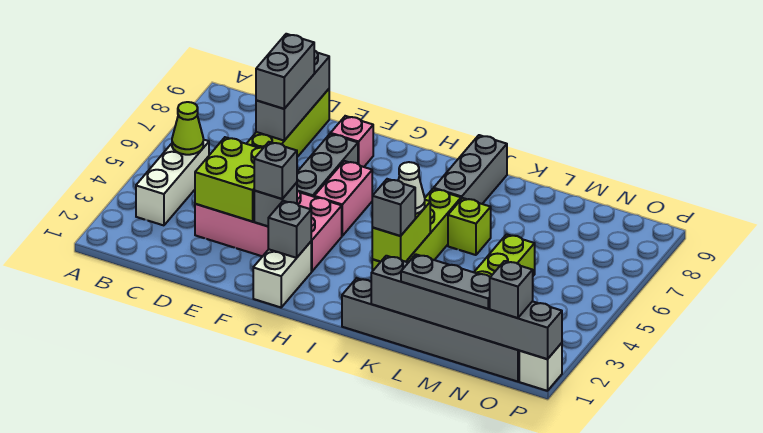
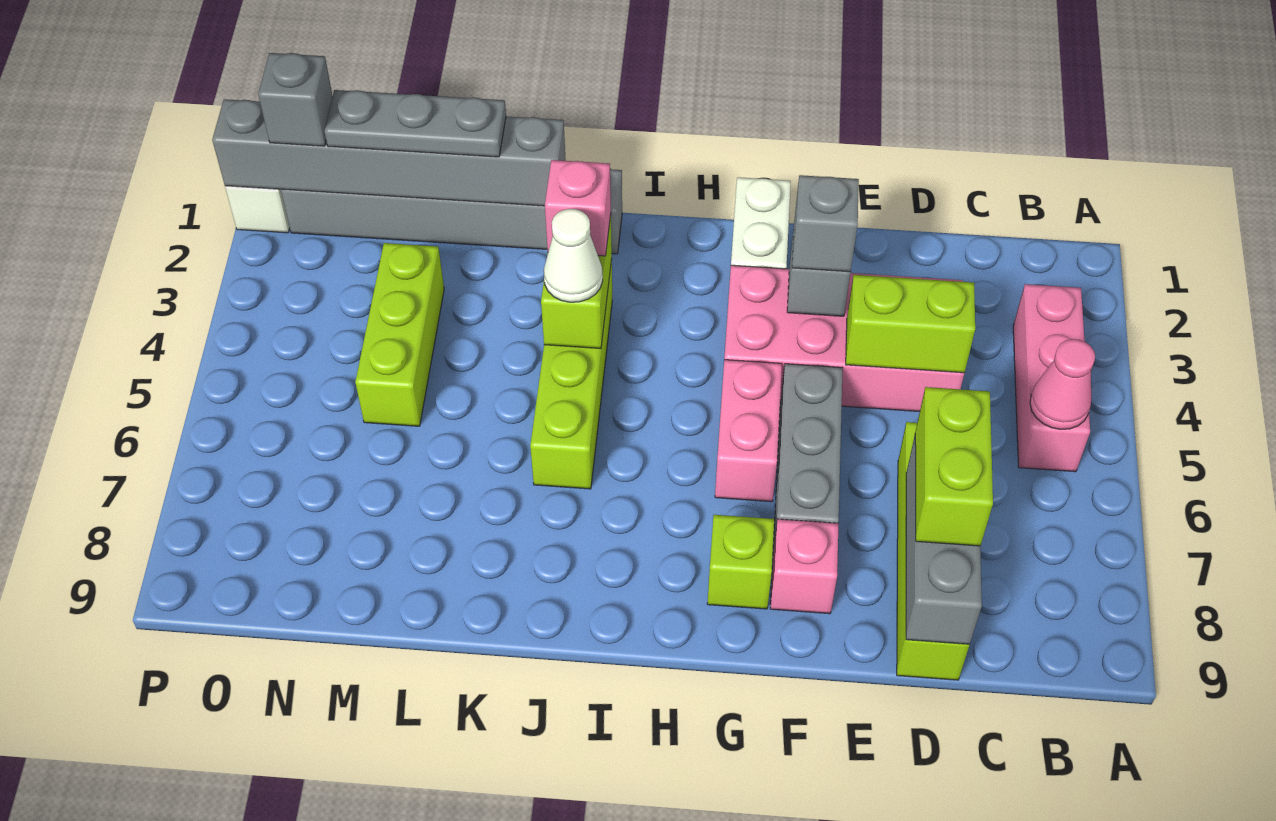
white brick B3:B5 level 1 -> pink brick B3:B5 level 1
lime cone B5 level 2 -> pink cone B5 level 2
lime brick D3:E4 level 2 -> lime brick D4:E4 level 2
grey brick D7:D8 level 3 -> lime brick D7:D8 level 3
grey brick G2 level 2 -> none
grey brick J3 level 3 -> pink brick J3 level 3
grey brick J7:J9 level 1 -> none
lime brick K6 level 1 -> lime brick G8 level 1

